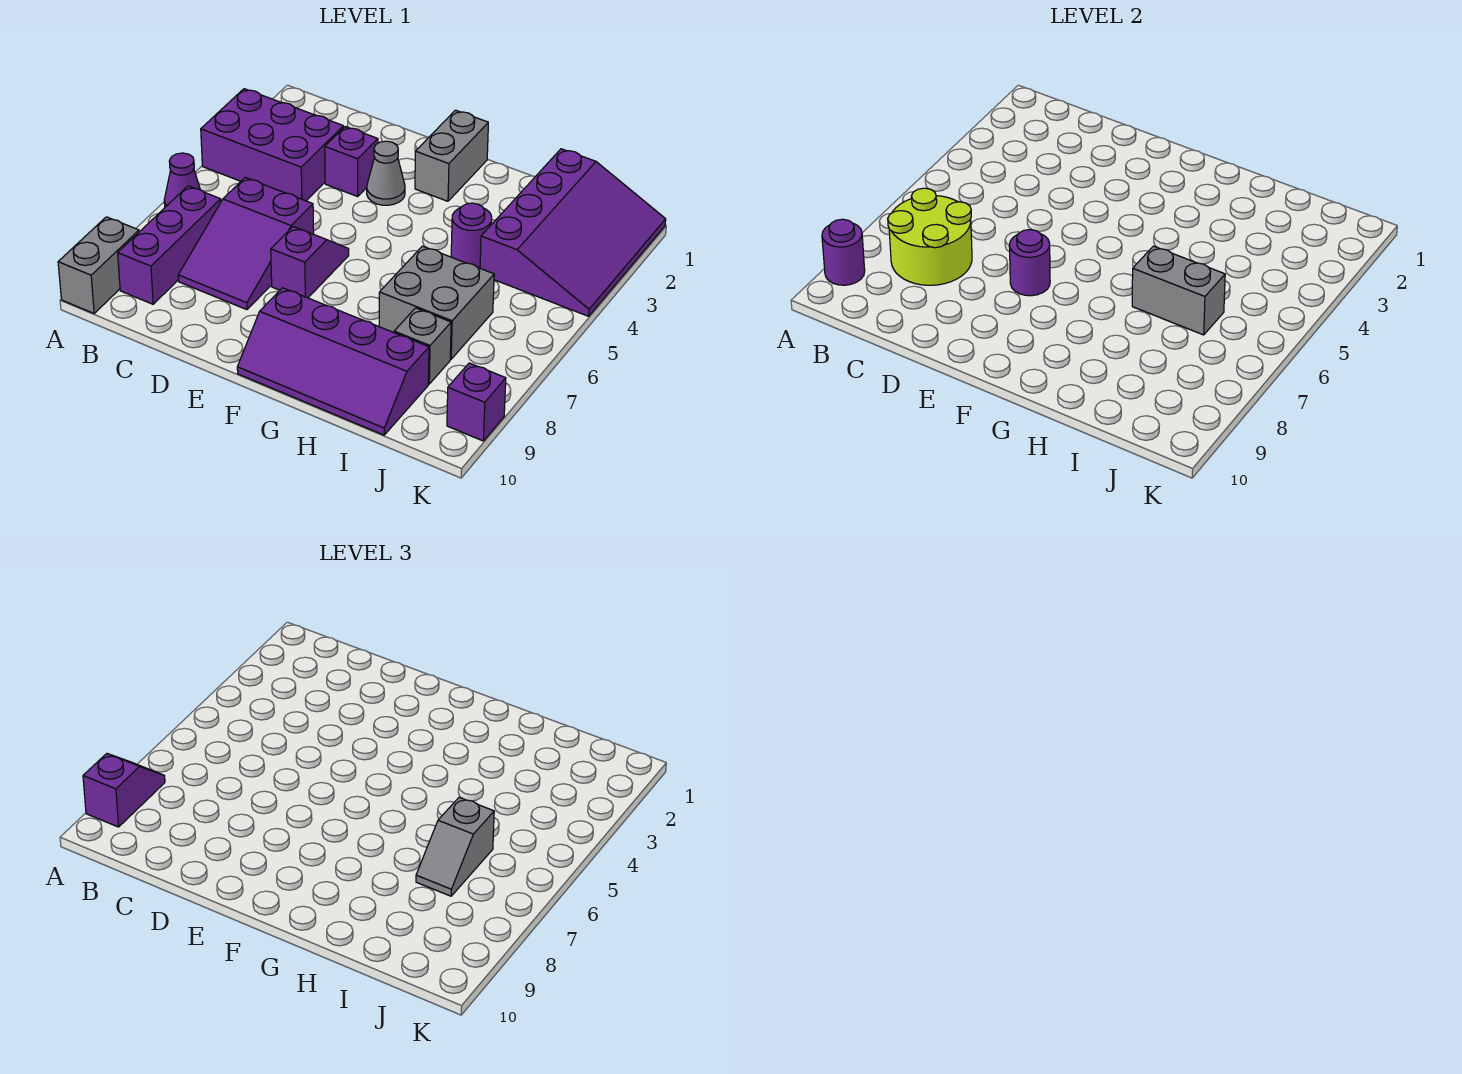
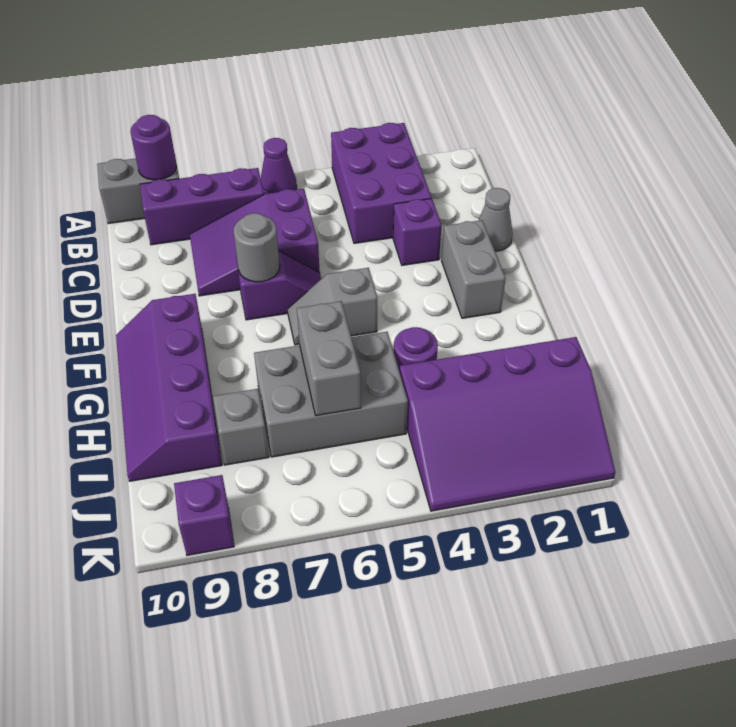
purple slope A8:A9 level 3 top 9 -> none
lime round brick B7:C8 level 2 -> none
grey cone E3 level 1 -> grey cone D1 level 1
purple round brick E7 level 2 -> grey round brick E7 level 2
grey brick F1:F2 level 1 -> grey brick E2:F2 level 1
grey brick H6:I7 level 1 -> grey brick H5:I7 level 1
grey slope I6:I7 level 3 top 6 -> grey slope F5:F6 level 1 top 5

